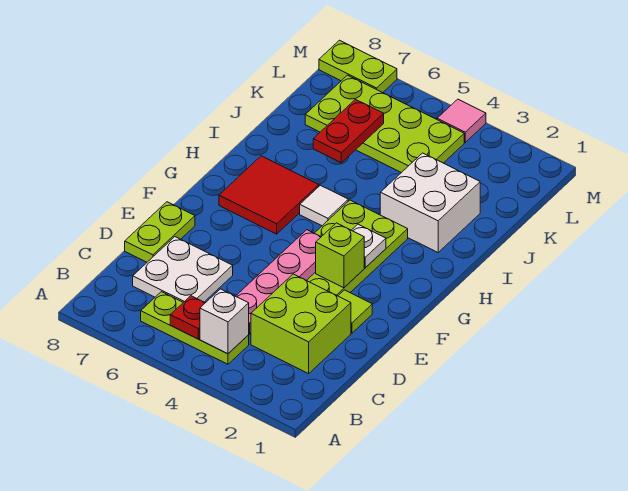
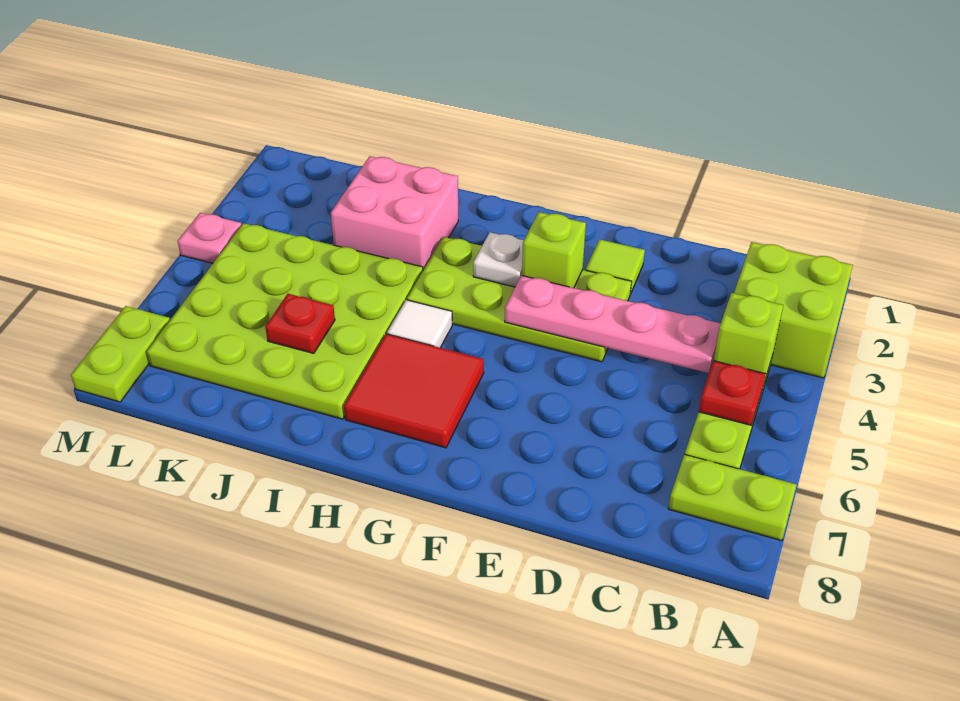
white brick B4 level 2 -> lime brick B4 level 2
lime brick C2:D3 level 1 -> lime brick A2:B3 level 1
white plate C6:D7 level 1 -> none
lime plate D8:E8 level 1 -> lime plate A7:B7 level 1
white brick I2:J3 level 1 -> pink brick I2:J3 level 1
red plate J6:K6 level 2 -> red plate J6 level 2
lime plate K4:L7 level 1 -> lime plate I4:L7 level 1
pink tile M4 level 1 -> pink plate M4 level 1

